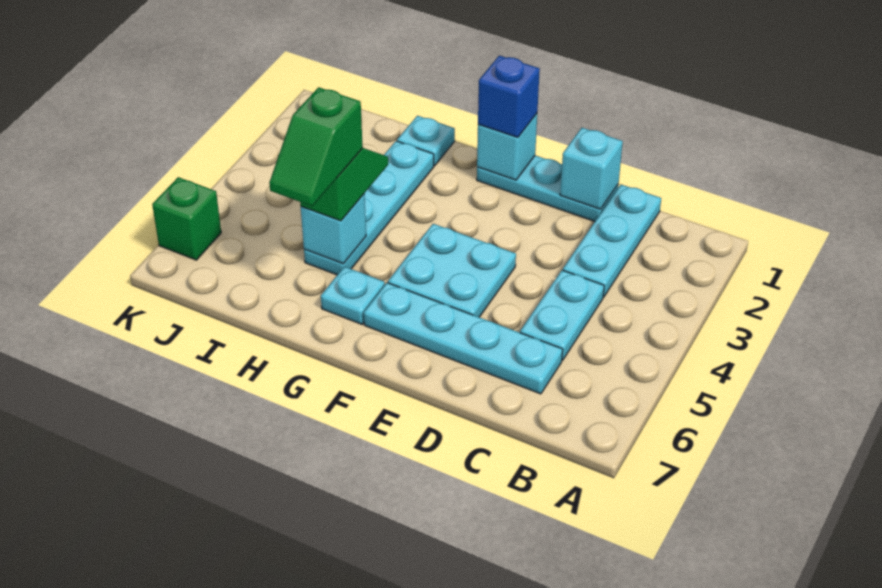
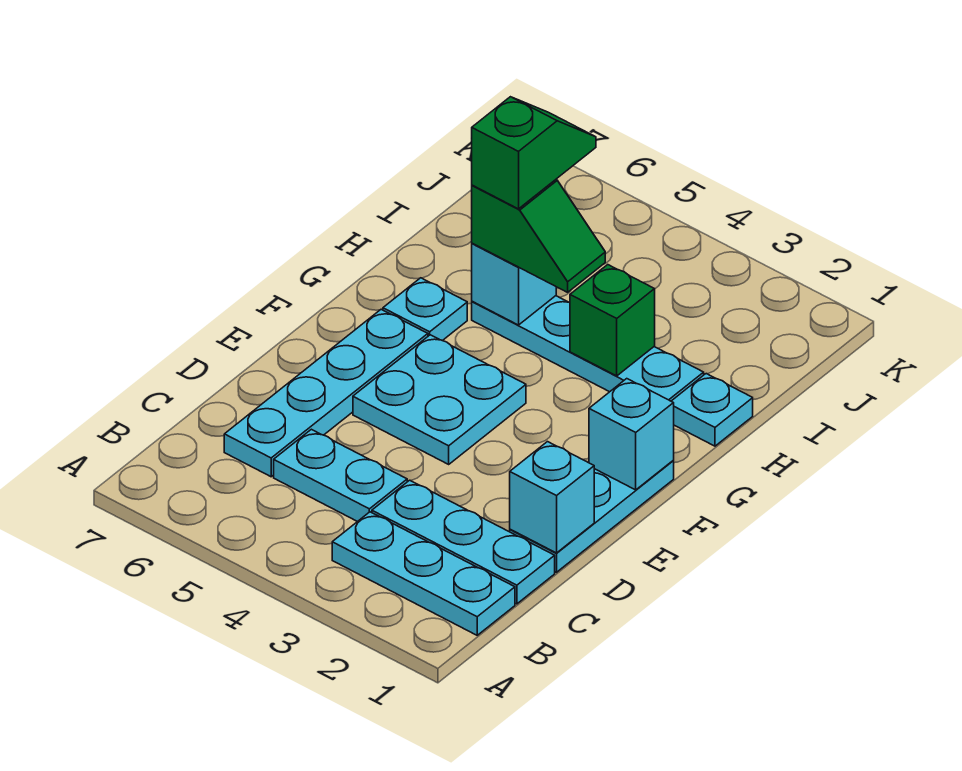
none -> cyan plate B1:B3 level 1
blue brick F1 level 3 -> none
green slope H5:H6 level 4 top 5 -> green slope H5:I5 level 4 top H
green brick K6 level 1 -> green brick H3 level 2

